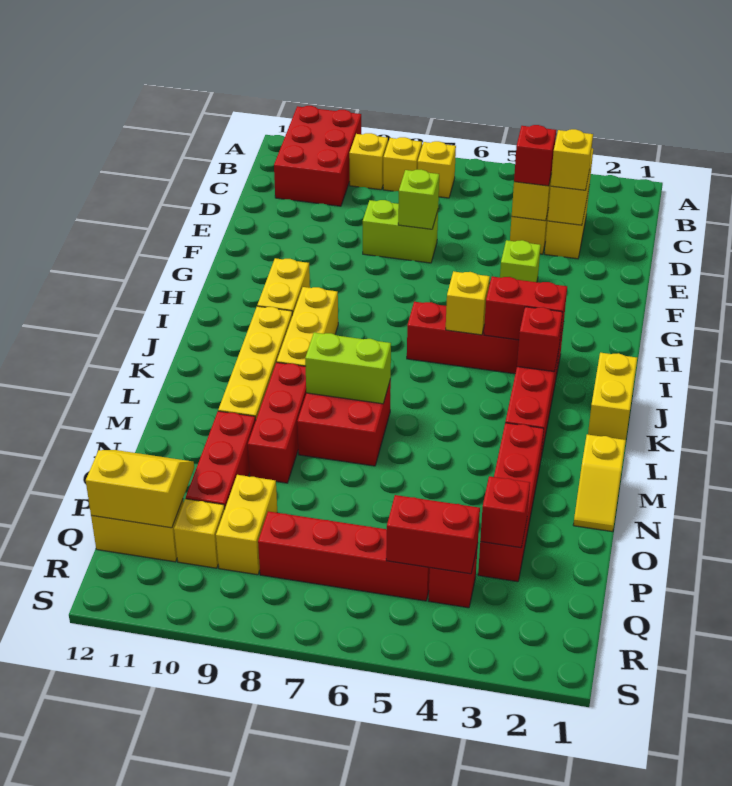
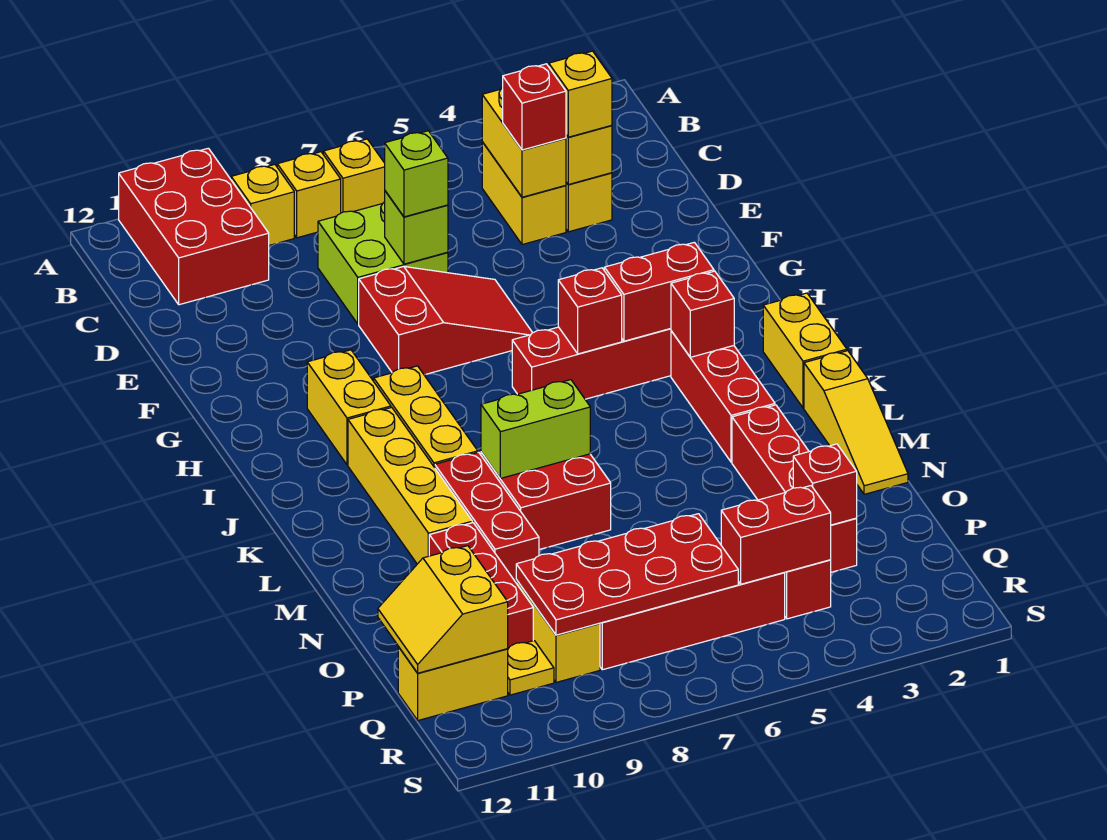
lime brick E7:E8 level 1 -> lime brick D7:E8 level 1
lime brick F4 level 1 -> lime brick E7 level 3
none -> red slope F6:G8 level 1 top 8
yellow brick I5 level 2 -> red brick I5 level 2
yellow slope M1:N1 level 1 top M -> yellow slope L1:N1 level 1 top L
none -> red plate P6:Q9 level 2
yellow slope P11:Q12 level 2 top Q -> yellow slope P11:Q12 level 2 top 11
yellow brick Q10 level 1 -> yellow plate Q10 level 1

